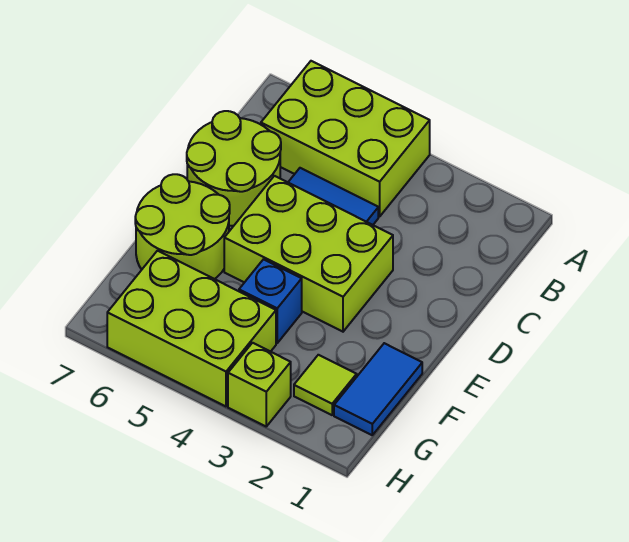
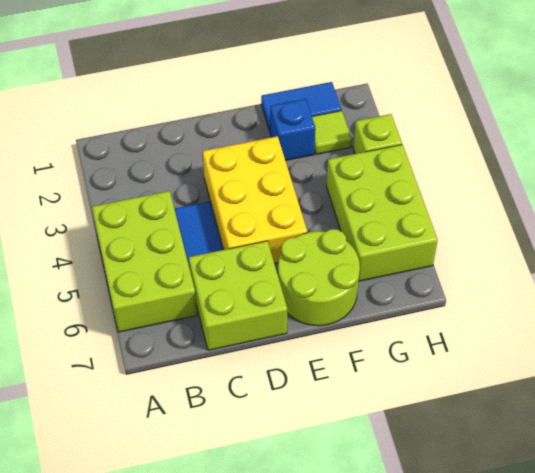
lime round brick C6:D7 level 1 -> lime brick C6:D7 level 1
lime brick D3:E5 level 1 -> yellow brick D3:E5 level 1
blue brick F4 level 1 -> blue brick F2 level 1

